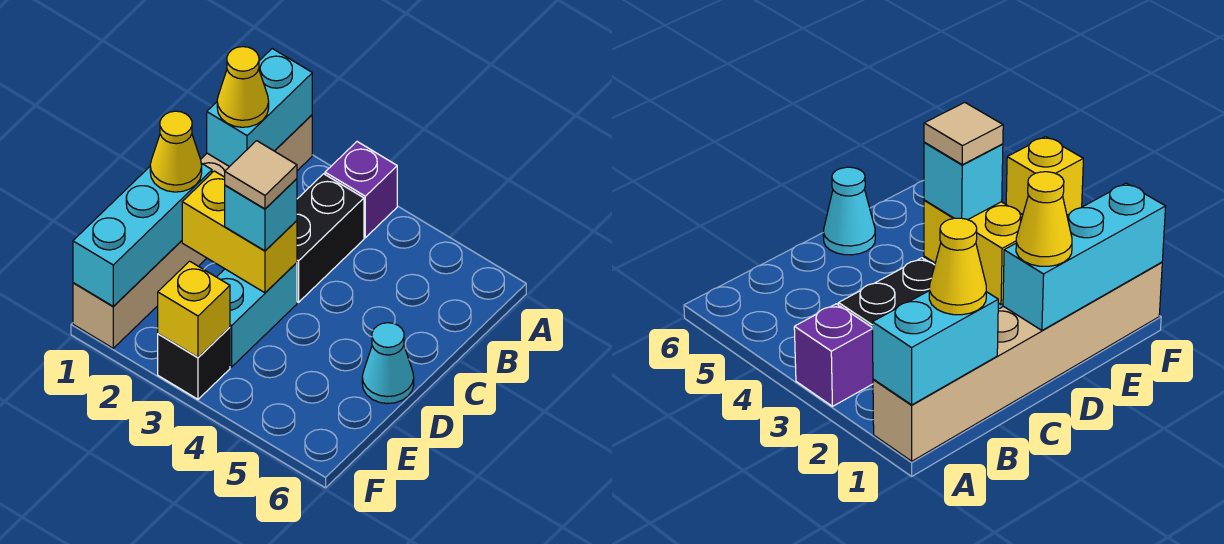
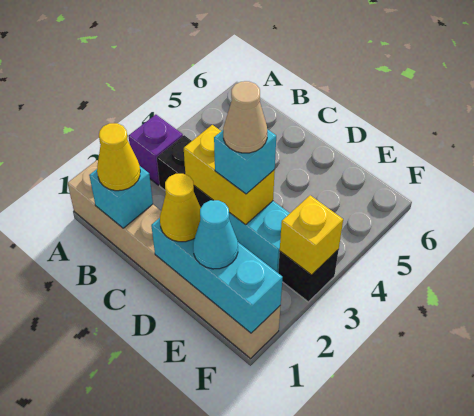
cyan brick A1:B1 level 2 -> cyan brick B1 level 2
yellow brick D2:D3 level 2 -> yellow brick C3:D3 level 2
tan tile D3 level 4 -> tan cone D3 level 4
cyan cone D6 level 1 -> cyan cone E1 level 3

